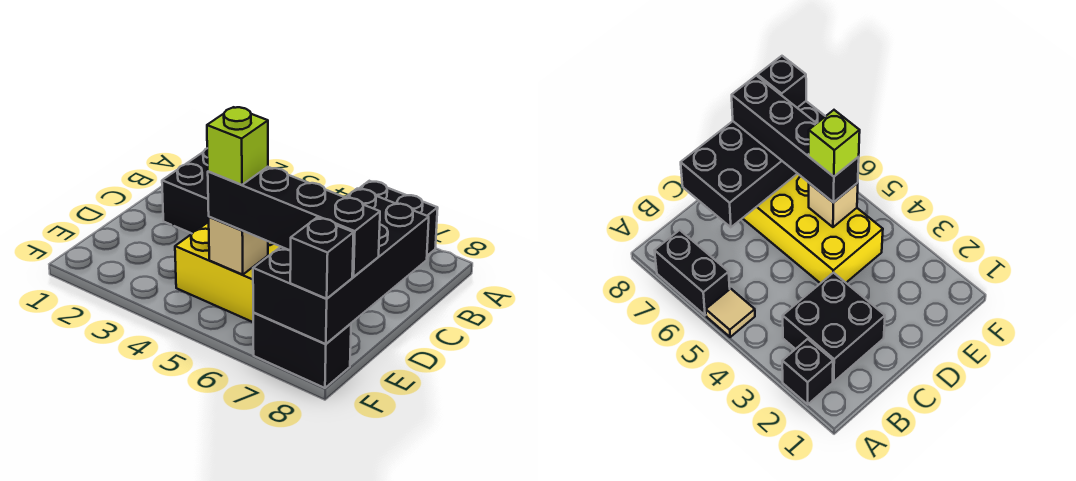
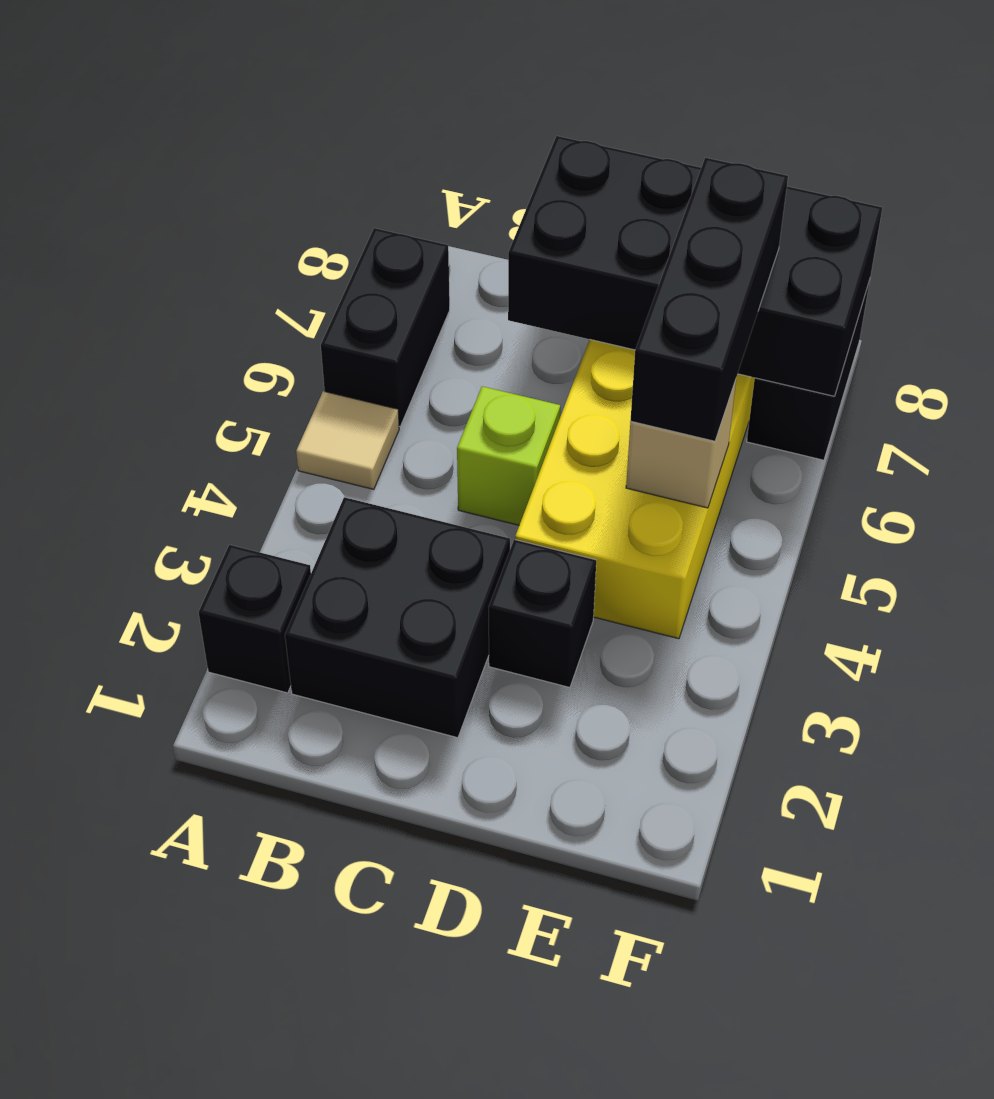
black brick E5:E8 level 3 -> black brick E5:E7 level 3
lime brick E5 level 4 -> lime brick C5 level 1
black brick F8 level 3 -> black brick D3 level 1

